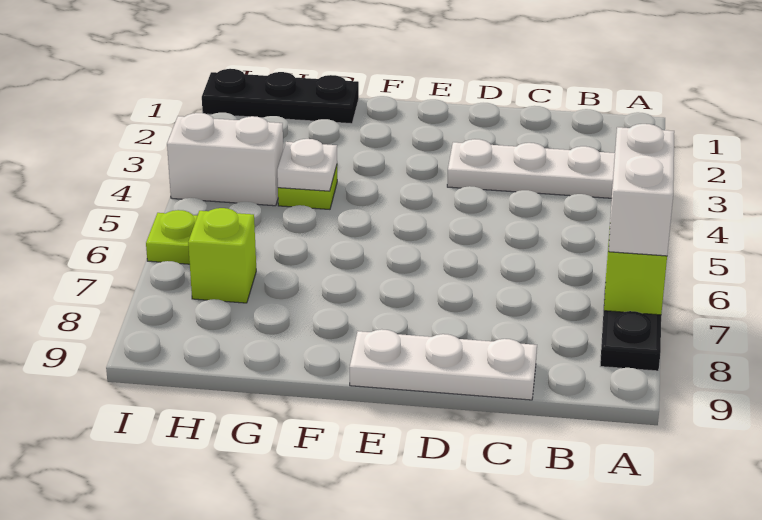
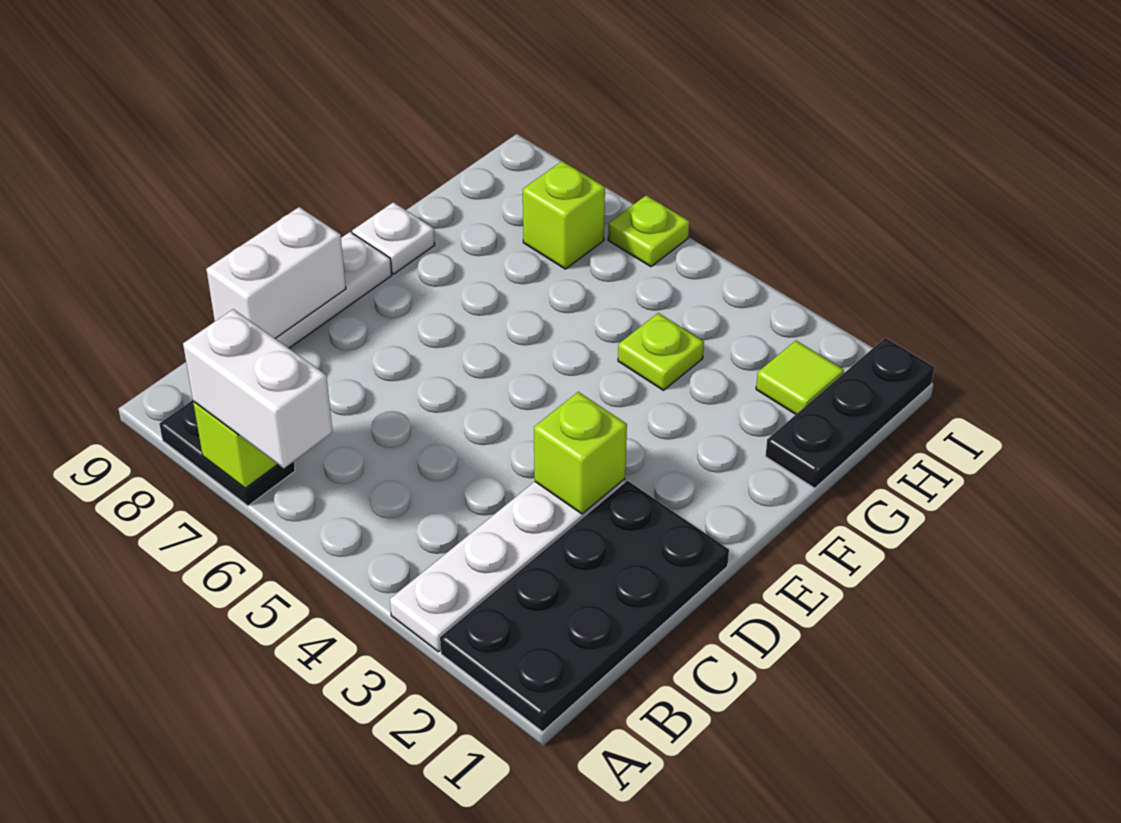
none -> black plate A1:D2 level 1
none -> lime brick D3 level 2
white plate G4 level 2 -> white plate F9 level 1
none -> lime tile H2 level 1
white brick H4:I4 level 1 -> white brick C9:D9 level 2

